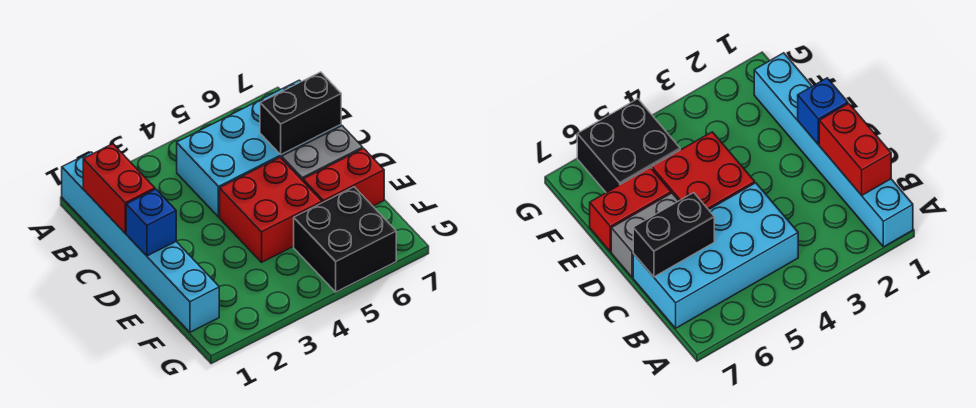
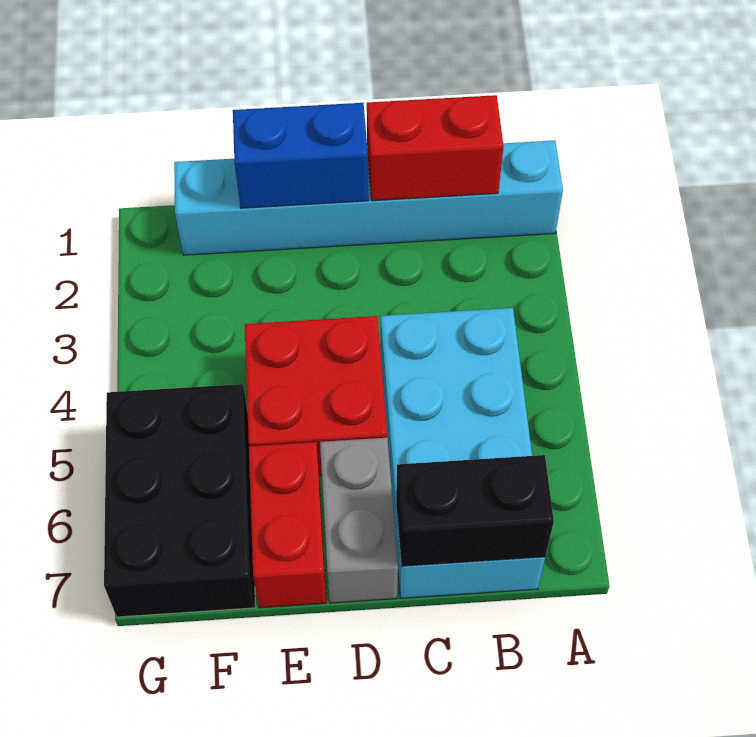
black brick C6:C7 level 2 -> black brick B7:C7 level 2
blue brick D1 level 2 -> blue brick D1:E1 level 2
black brick F5:G6 level 1 -> black brick F5:G7 level 1

